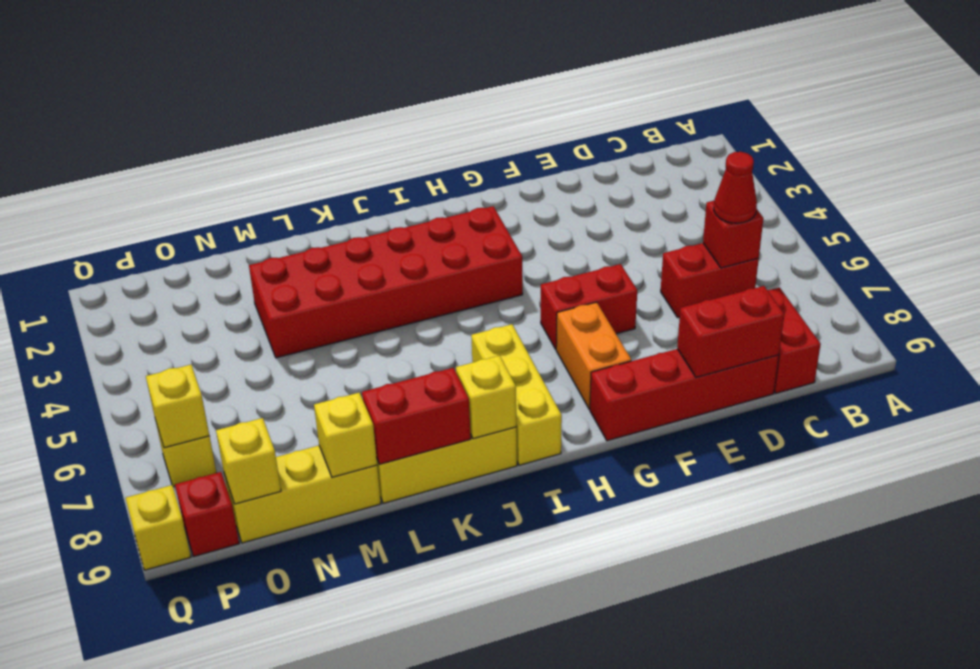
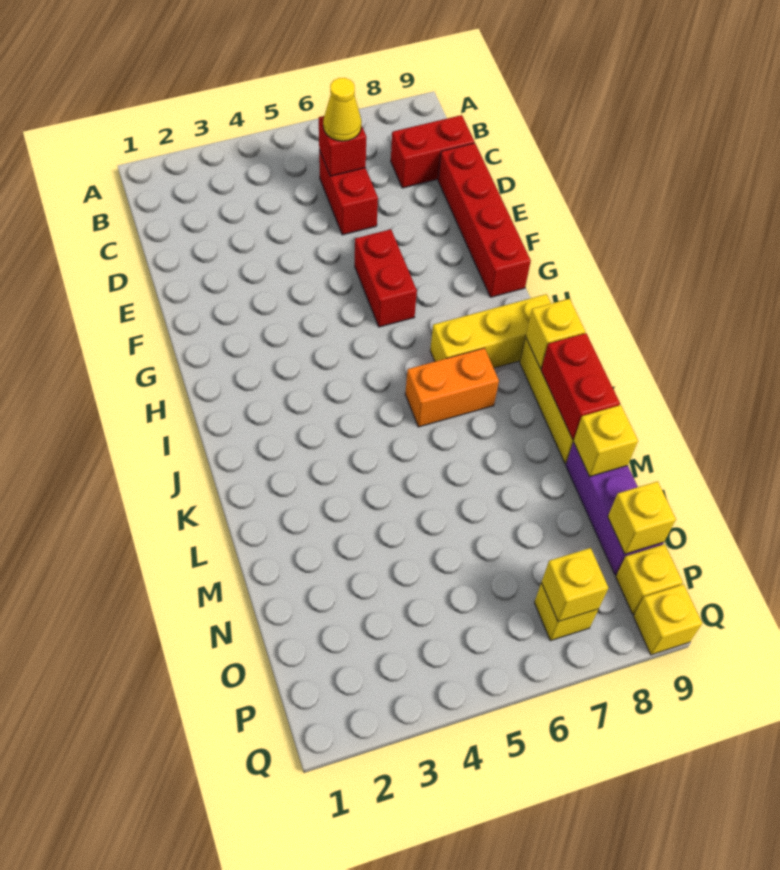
red cone C6 level 3 -> yellow cone C6 level 3
red brick D9:E9 level 2 -> none
orange brick G7:G8 level 1 -> orange brick J6:J7 level 1
red brick H3:M4 level 1 -> none
yellow brick M9:O9 level 1 -> purple brick M9:O9 level 1
red brick P9 level 1 -> yellow brick P9 level 1

